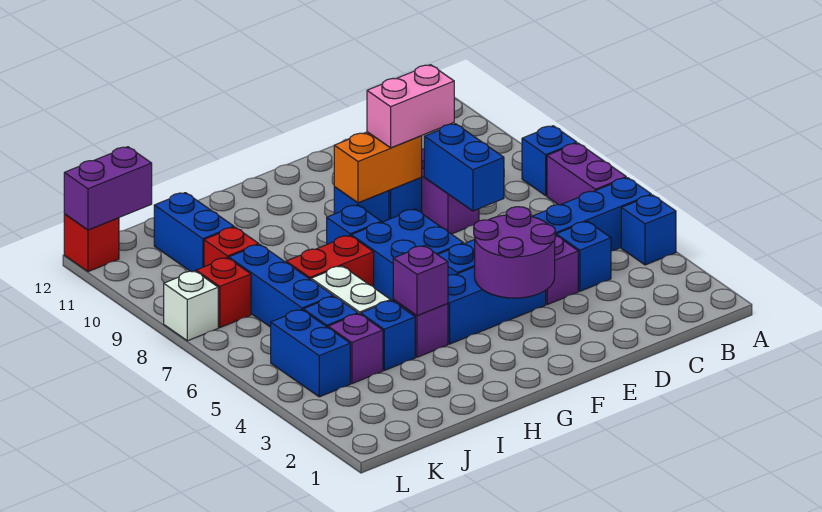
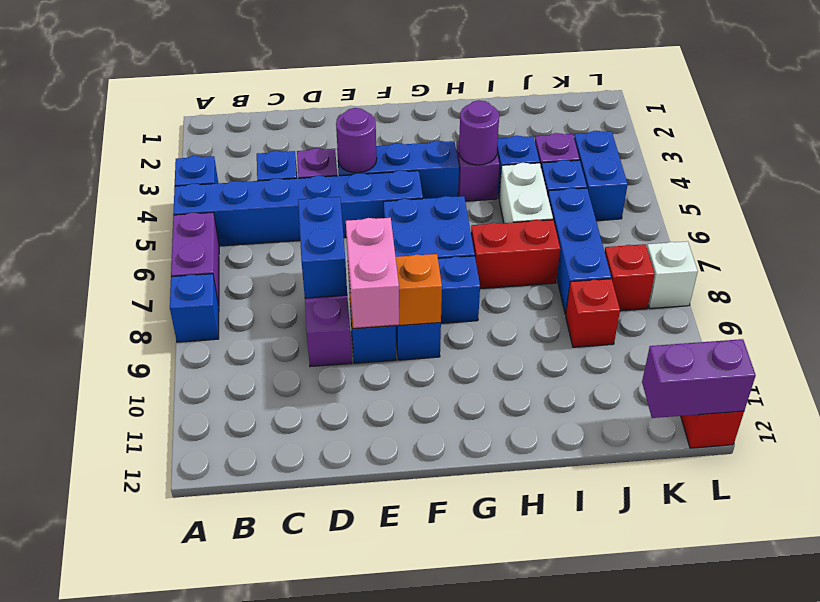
pink brick D9:E9 level 3 -> pink brick E9:E10 level 3
purple round brick E3:F4 level 2 -> purple round brick E4 level 2
purple brick H4 level 2 -> purple round brick H4 level 2
blue brick J10:J11 level 1 -> none

